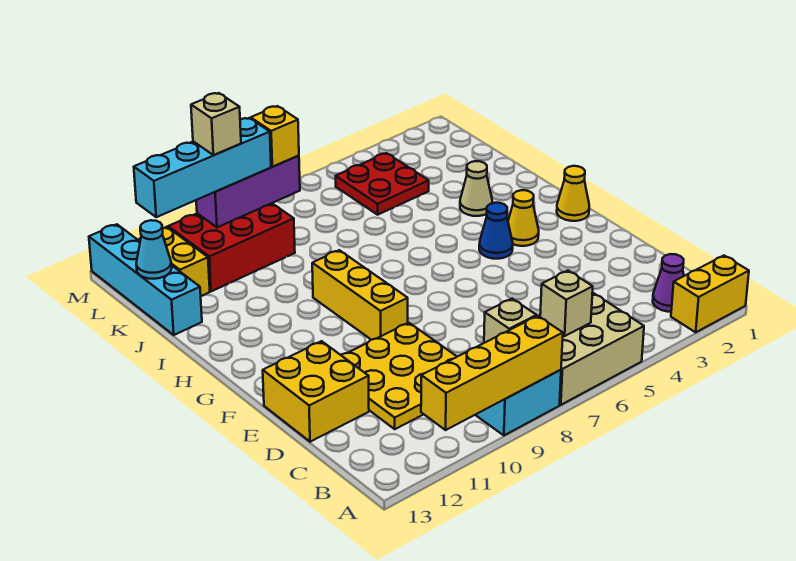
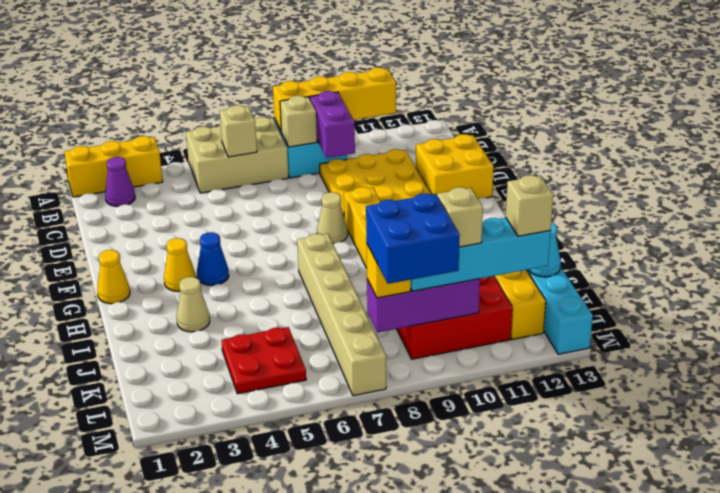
yellow brick A1:A2 level 1 -> yellow brick A1:A3 level 1
none -> purple brick B9:C9 level 2
none -> tan cone F8 level 1
none -> tan brick H7:M7 level 1
none -> blue brick L8:M9 level 4
none -> tan brick L12 level 4

